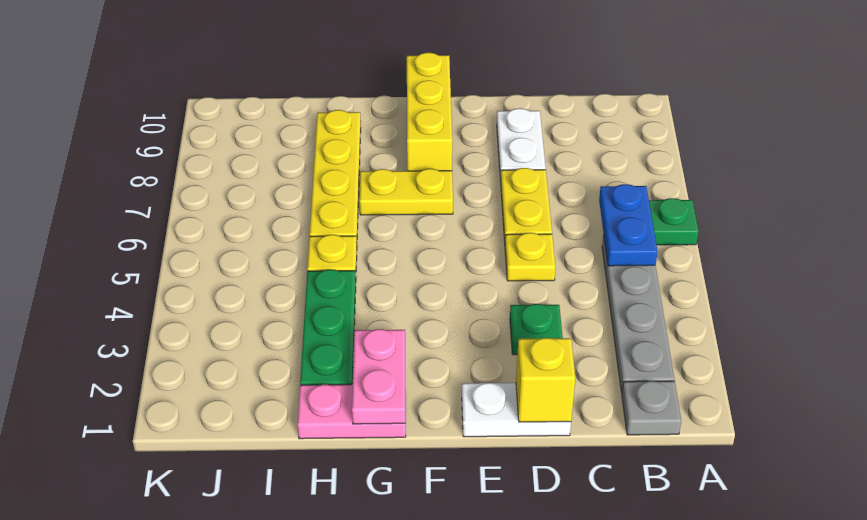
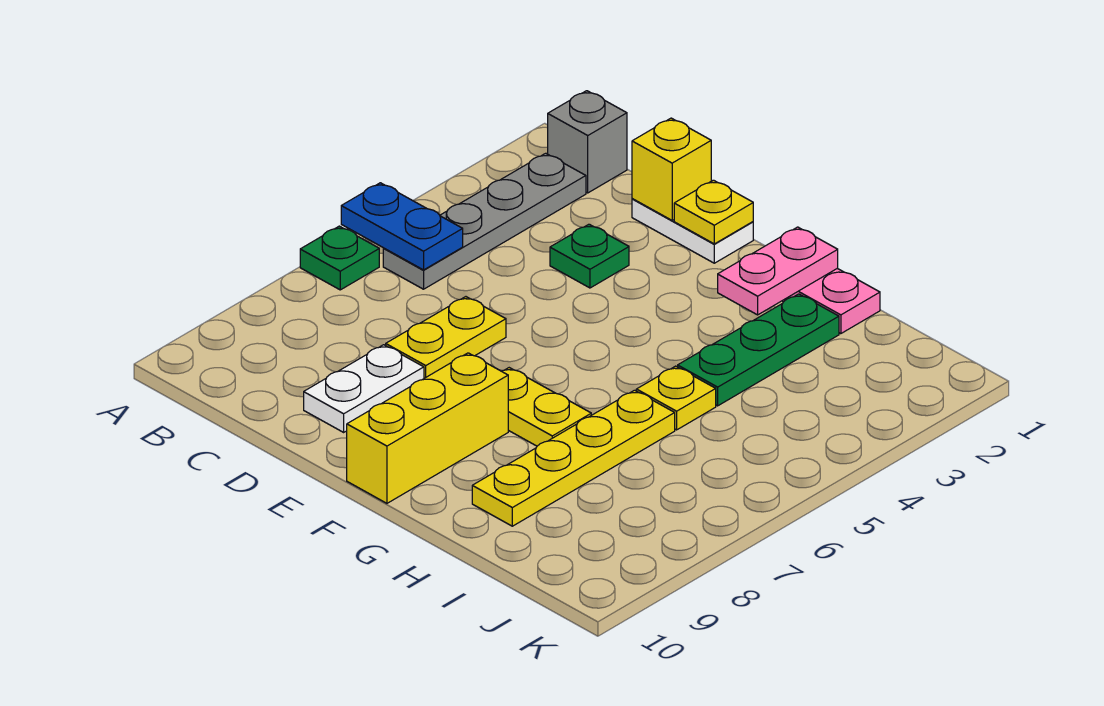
grey plate B1 level 1 -> grey brick B1 level 1
blue plate B5:B6 level 2 -> blue plate A5:B5 level 2
yellow plate D5 level 1 -> yellow plate E1 level 2

